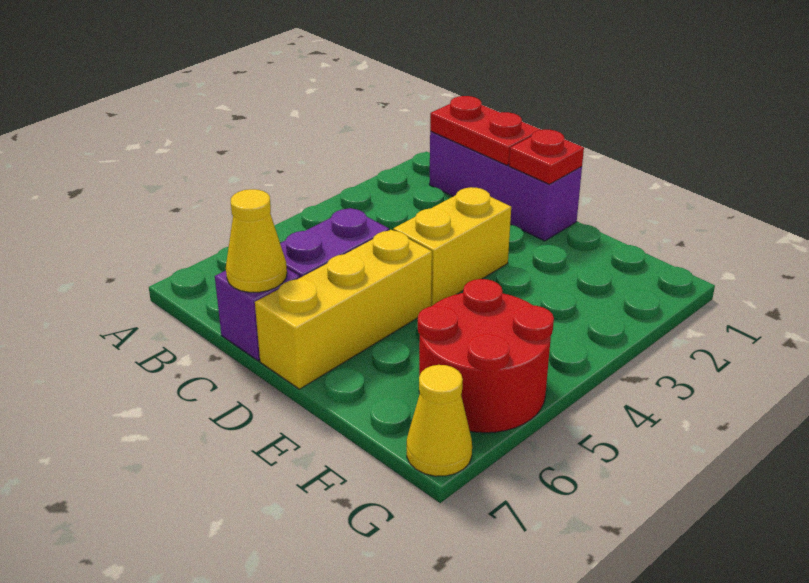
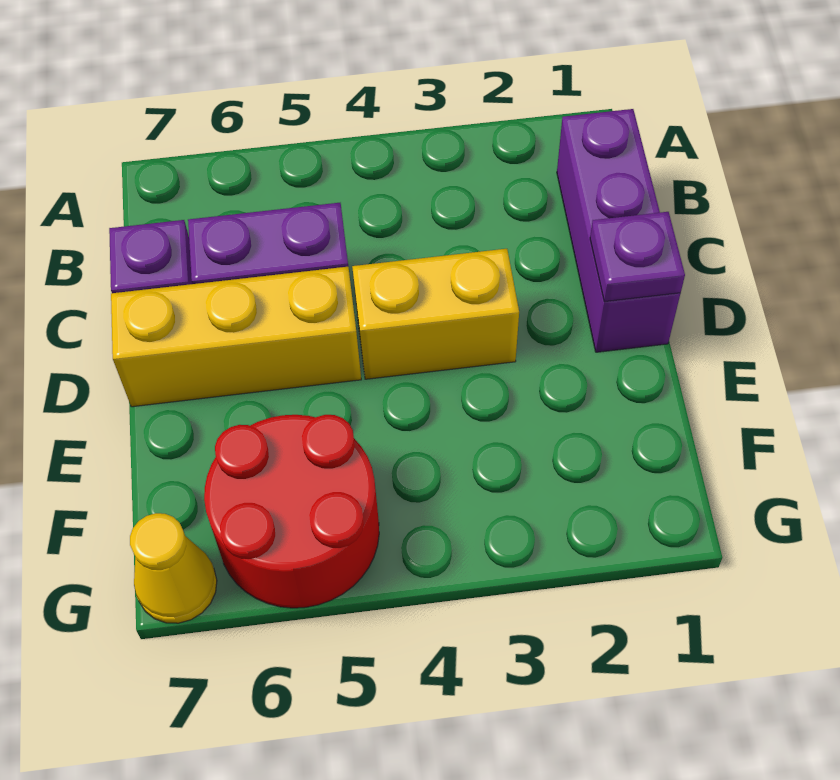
red plate B1:C1 level 2 -> none
yellow cone C7 level 2 -> none
red plate D1 level 2 -> purple plate D1 level 2

